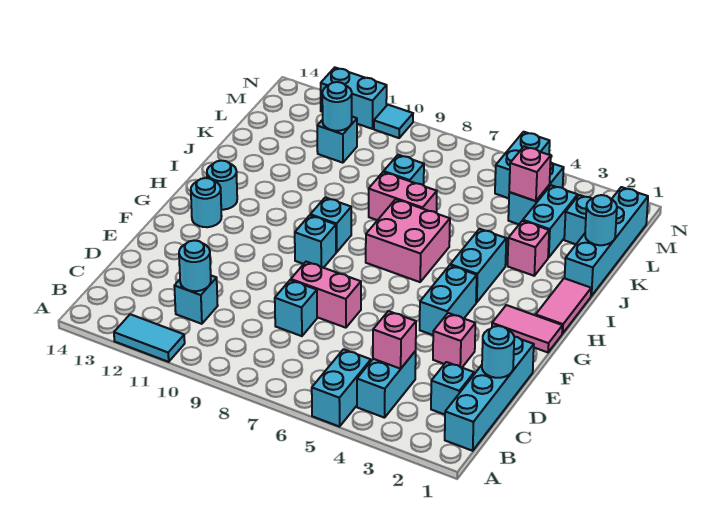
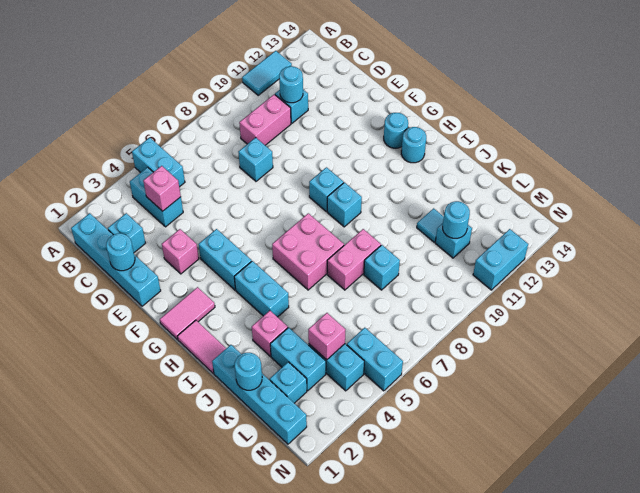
pink brick E7:E8 level 1 -> pink brick C9:C10 level 1
cyan tile N10 level 1 -> cyan tile K11 level 1

